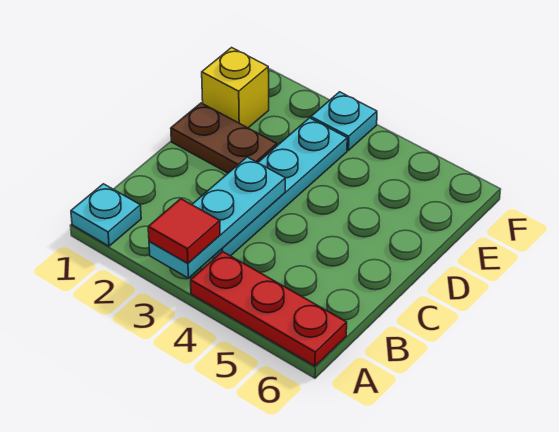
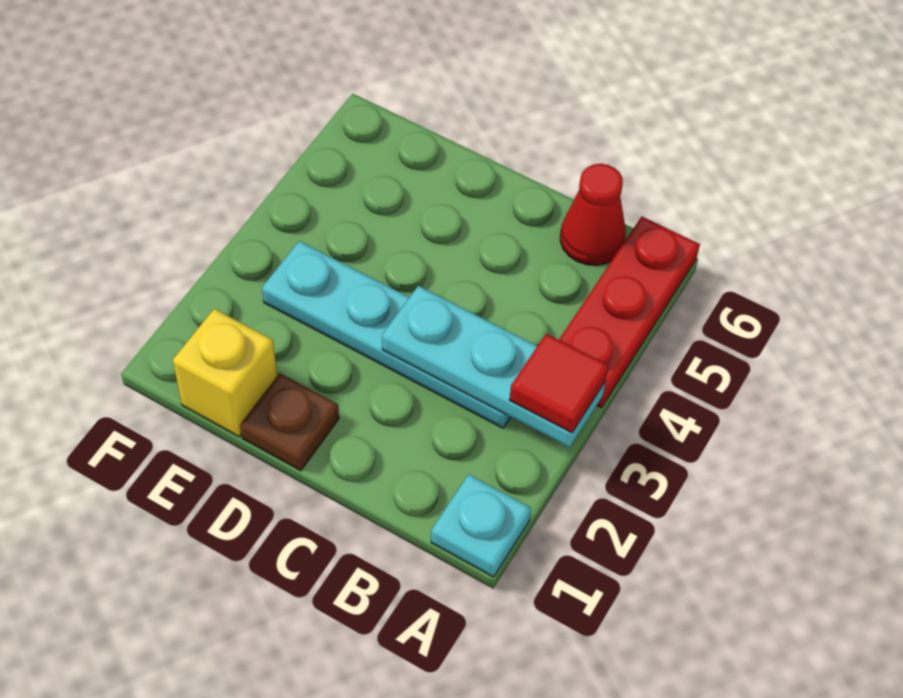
none -> red cone B6 level 1
brown plate D1:D2 level 1 -> brown plate D1 level 1
cyan plate F3 level 1 -> none

